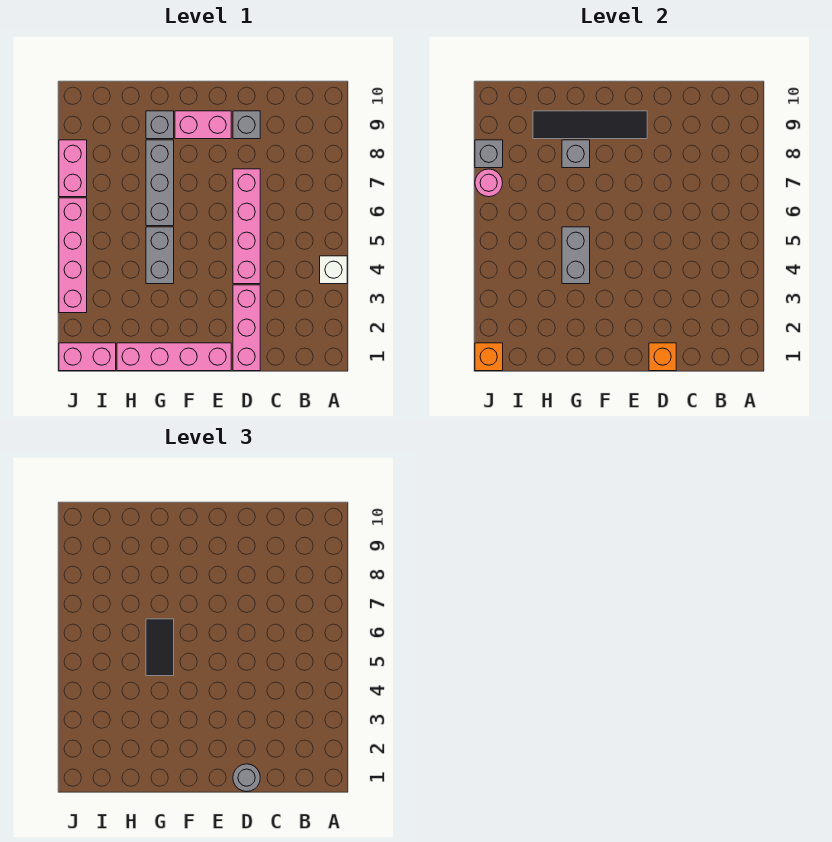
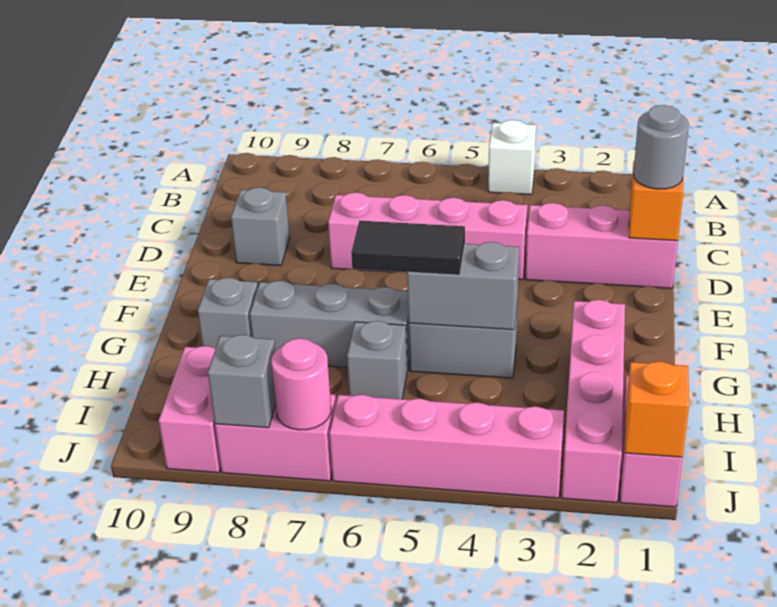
pink brick E1:H1 level 1 -> pink brick G2:J2 level 1
pink brick E9:F9 level 1 -> pink brick I9:J9 level 1
black tile E9:H9 level 2 -> none
grey brick G8 level 2 -> grey brick H6 level 1

